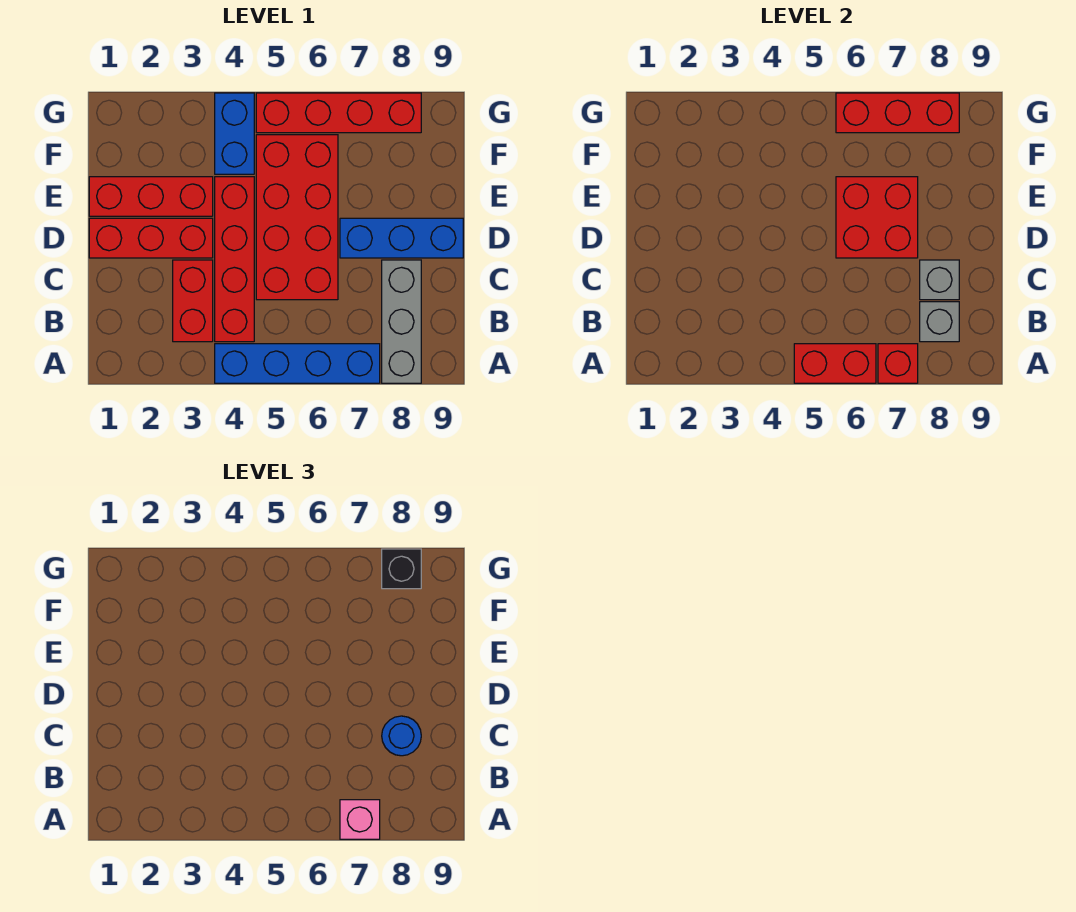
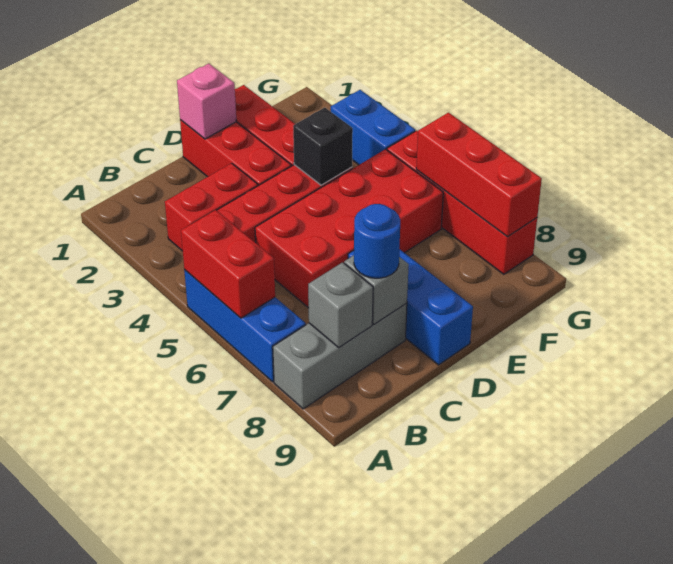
blue brick A4:A7 level 1 -> blue brick A5:A7 level 1
red brick A7 level 2 -> none
pink brick A7 level 3 -> pink brick D1 level 2
red brick D6:E7 level 2 -> none
blue brick F4:G4 level 1 -> blue brick G3:G4 level 1
black brick G8 level 3 -> black brick E4 level 2

